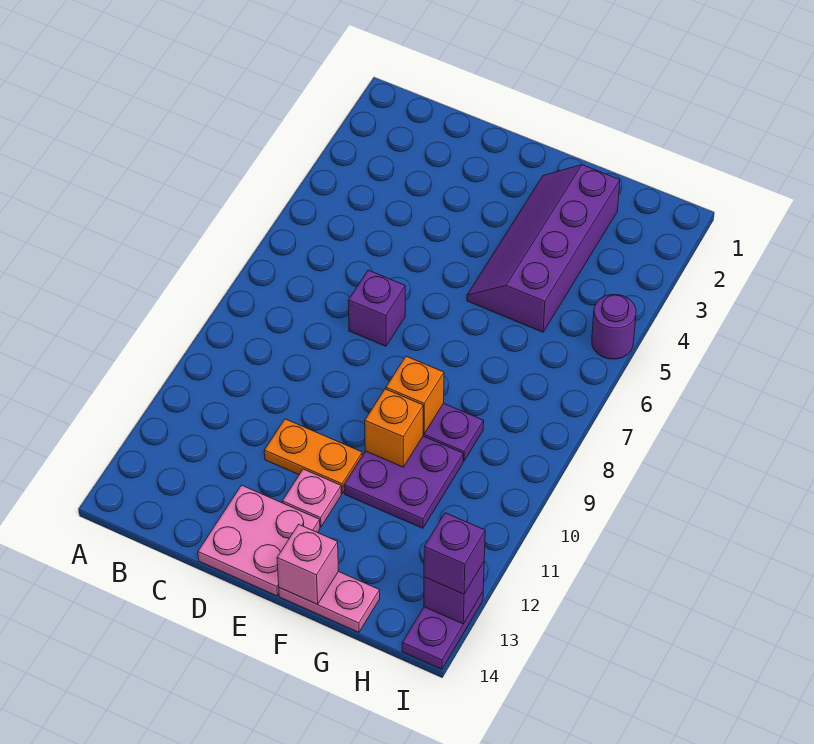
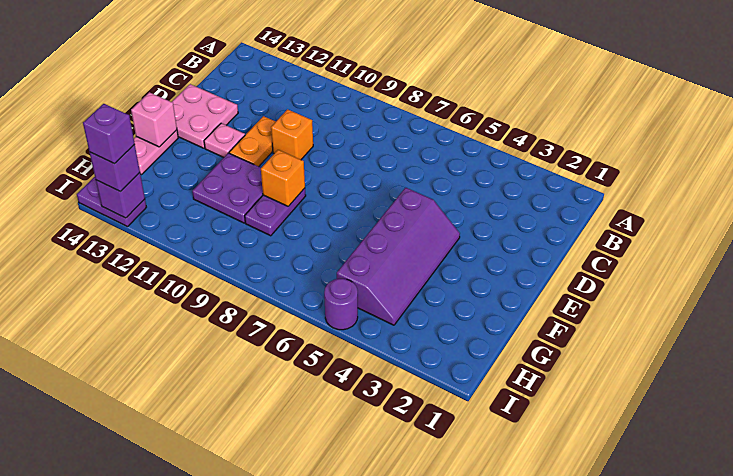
purple brick D7 level 1 -> purple brick I13 level 4
purple slope F2:G5 level 1 top G -> purple slope E4:H5 level 1 top 5
orange brick F10 level 2 -> orange brick D10 level 1

